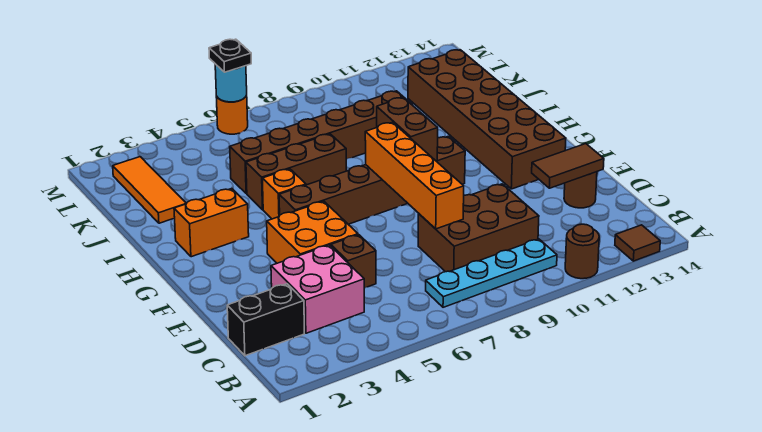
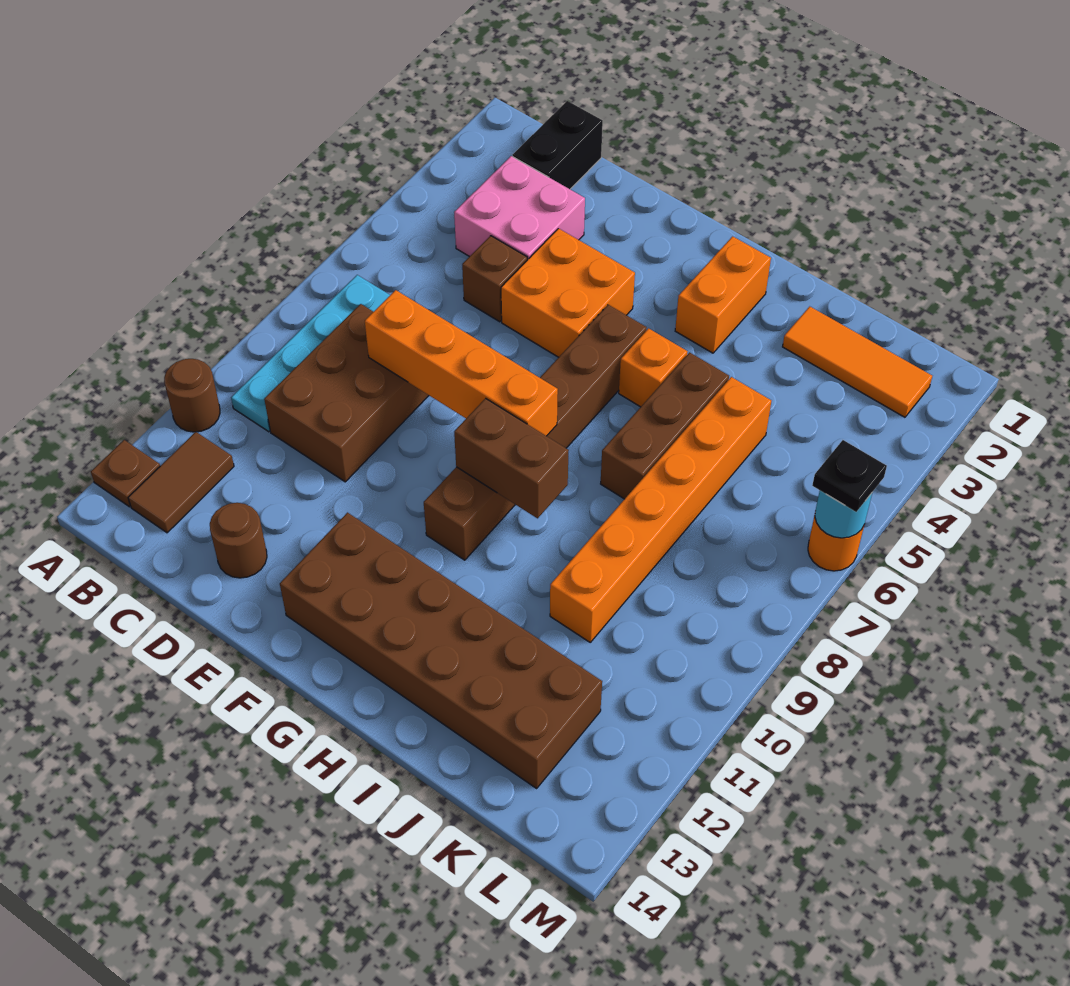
brown tile A13 level 1 -> brown plate A13 level 1
brown tile D12:D13 level 2 -> brown tile B12:B13 level 1
brown brick J5:J10 level 1 -> orange brick J5:J10 level 1

